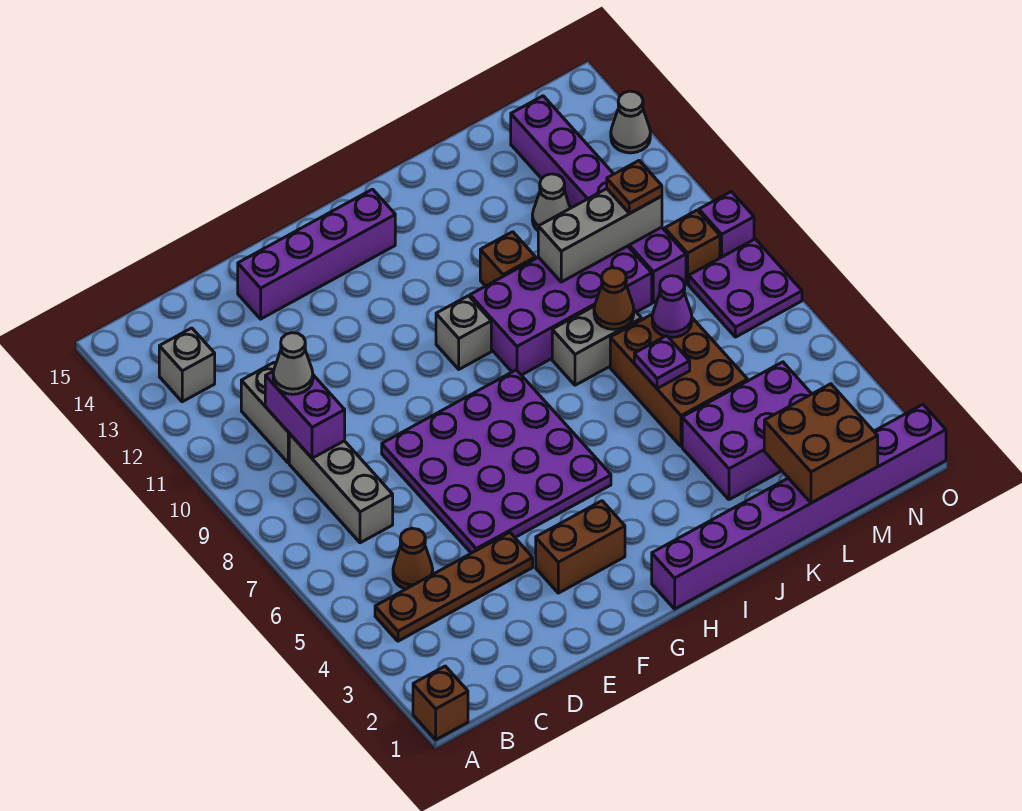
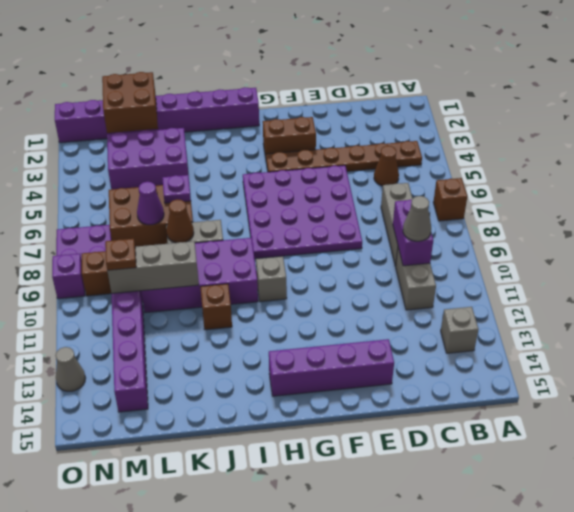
brown brick A1 level 1 -> brown brick A7 level 1
brown plate B4:E4 level 1 -> brown plate B4:G4 level 1
brown brick K5:L7 level 1 -> brown brick K6:M7 level 1
grey cone L12 level 1 -> none

